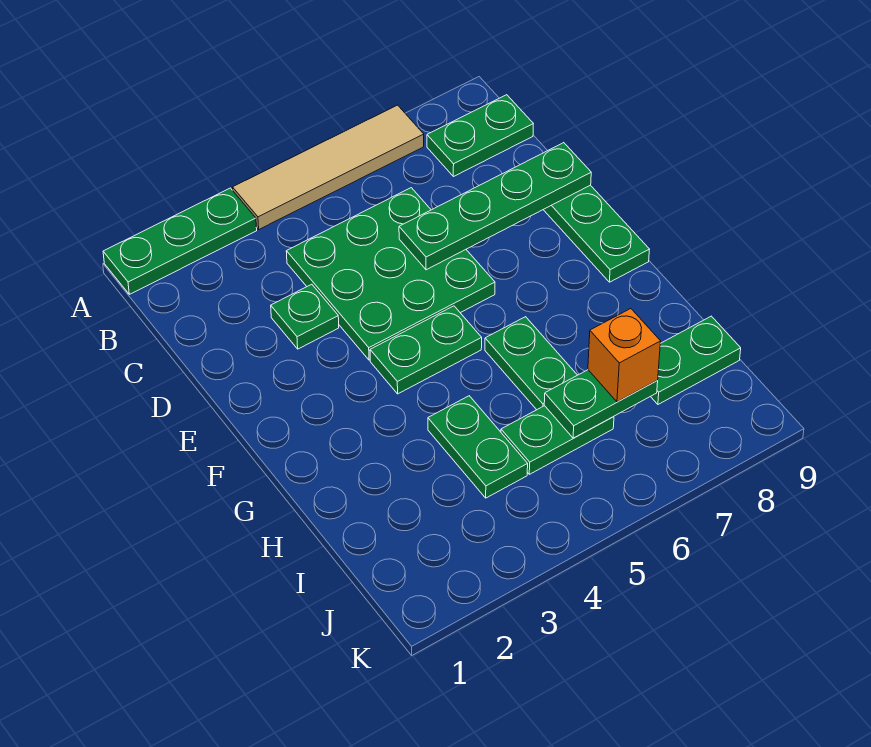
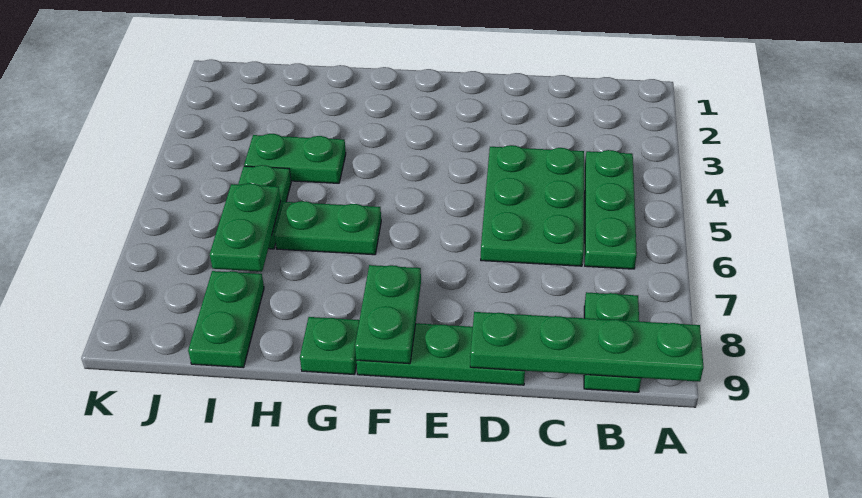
green plate A1:A3 level 1 -> green plate B4:B6 level 1
tan tile A4:A7 level 1 -> none
green plate C4:E6 level 1 -> green plate C4:D6 level 1
green plate D3 level 1 -> green plate G9 level 1
green plate D6:D9 level 2 -> green plate A9:D9 level 2
green plate F4:F5 level 1 -> green plate F8:F9 level 2
orange brick I7 level 3 -> none

